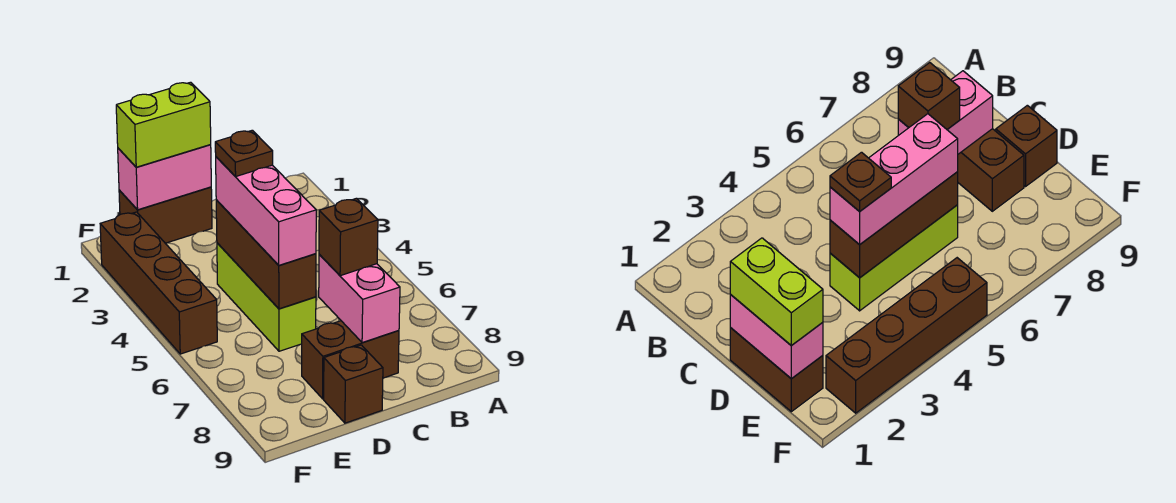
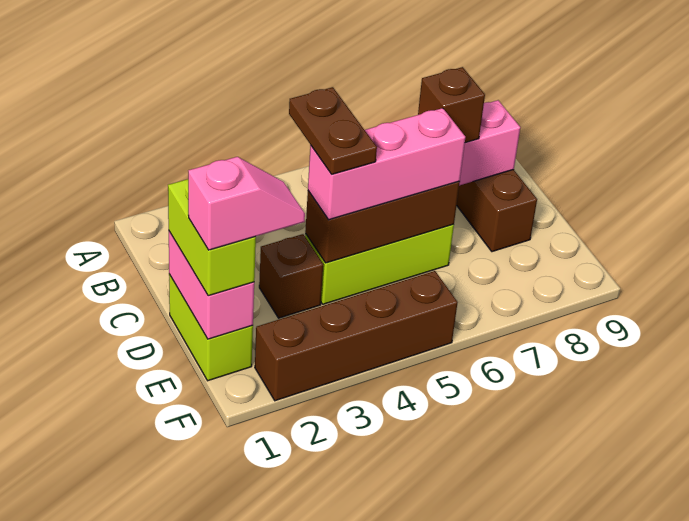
brown brick D1:E1 level 1 -> lime brick D1:E1 level 1
brown plate D4 level 4 -> brown plate C4:D4 level 4
brown brick D9 level 1 -> brown brick D3 level 1
none -> pink slope E1:E2 level 4 top 1

